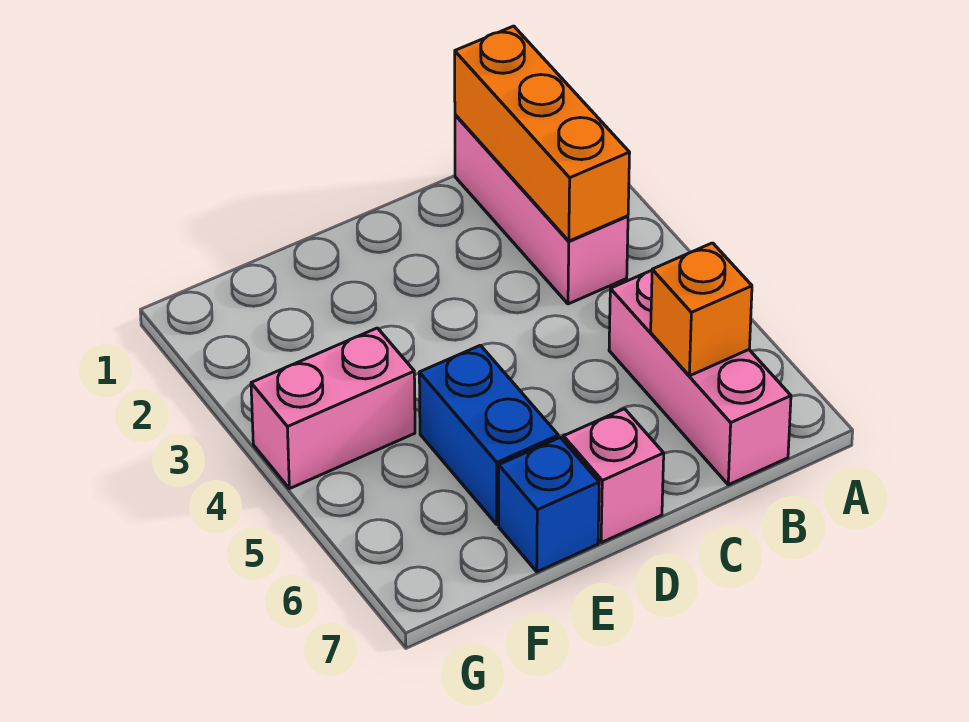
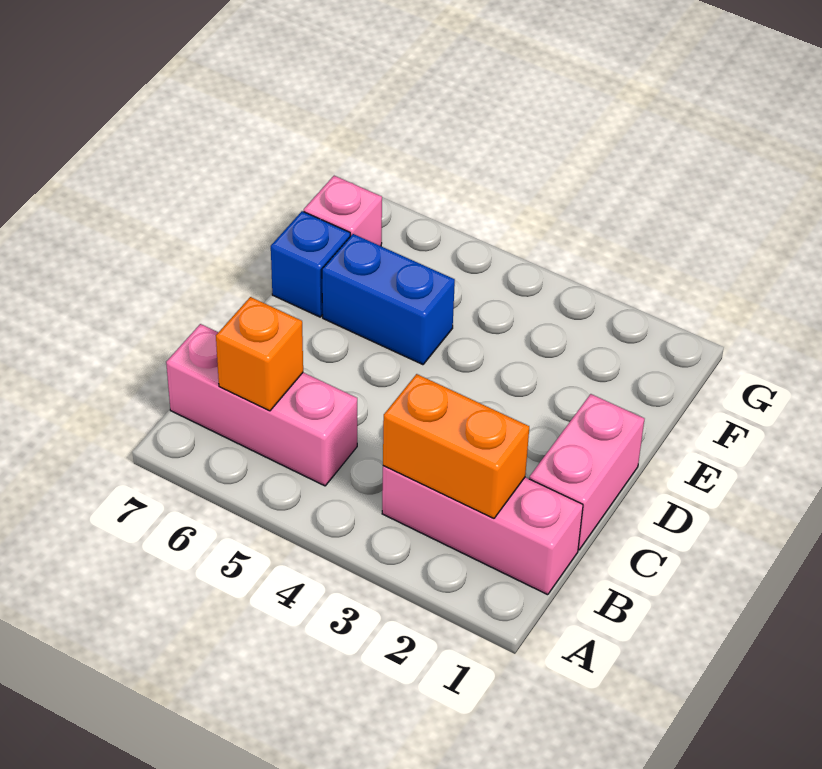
orange brick B1:B3 level 2 -> orange brick B2:B3 level 2
pink brick D7 level 1 -> pink brick F7 level 1
pink brick F4:G4 level 1 -> pink brick C1:D1 level 1

